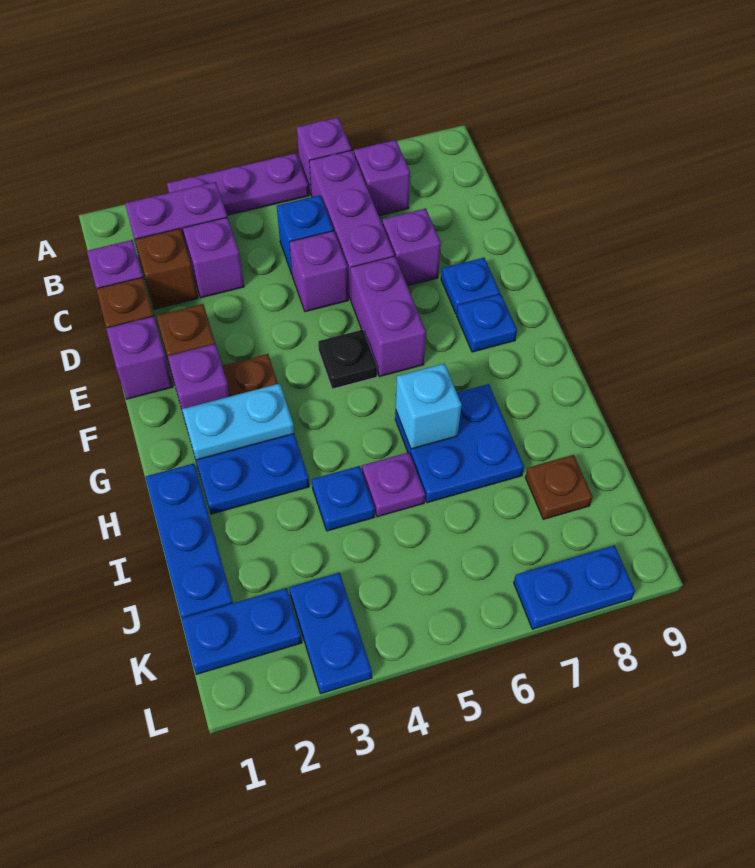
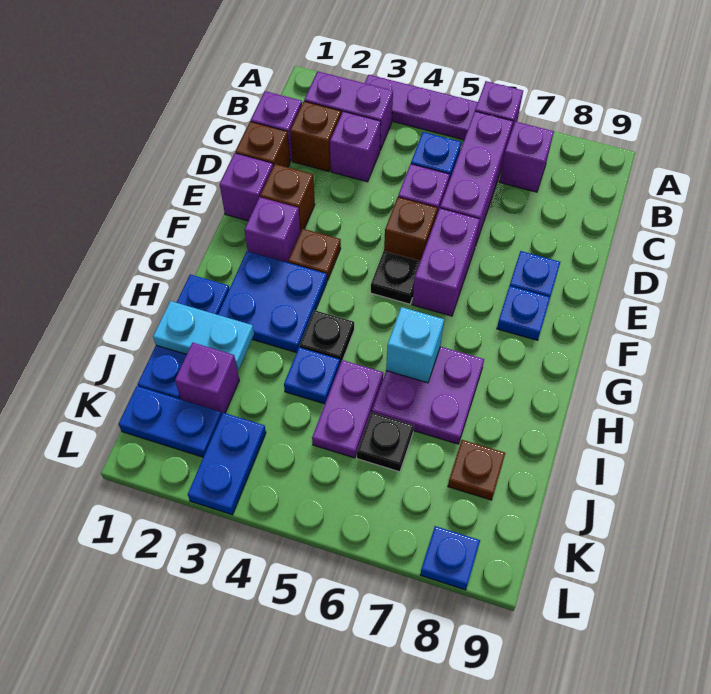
purple brick D7 level 1 -> purple brick J2 level 1
none -> brown brick E5 level 1
cyan plate G2:G3 level 2 -> cyan plate I1:I2 level 2
none -> black plate H4 level 1
blue plate H6:I7 level 1 -> purple plate H6:I7 level 1
purple plate I5 level 1 -> purple plate I5:J5 level 1
none -> black plate J6 level 1
blue plate L7:L8 level 1 -> blue plate L8 level 1

